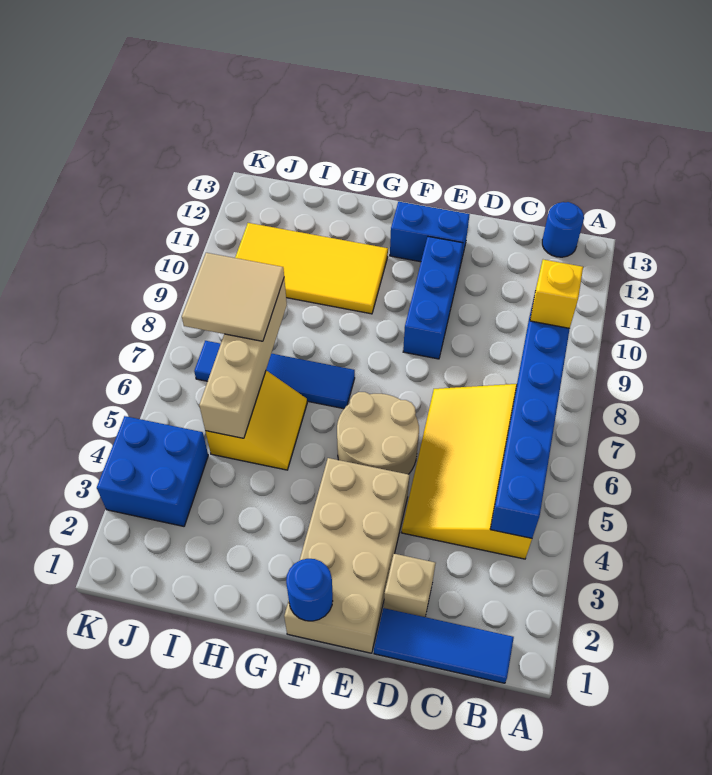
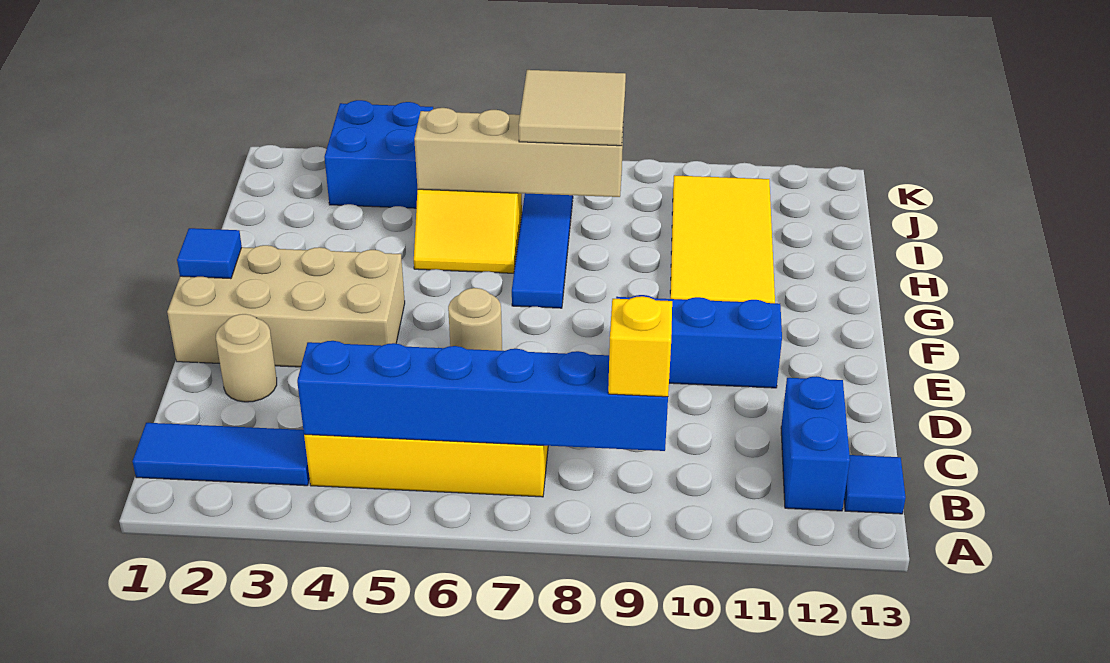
blue tile B1:D1 level 1 -> blue tile B1:B3 level 1
blue round brick B13 level 1 -> blue tile B13 level 1
tan brick D2 level 1 -> tan round brick D2 level 1
tan round brick E5:F6 level 1 -> tan round brick E6 level 1
blue brick E12:F12 level 1 -> blue brick B12:C12 level 1
blue round brick F1 level 2 -> blue tile F1 level 2

